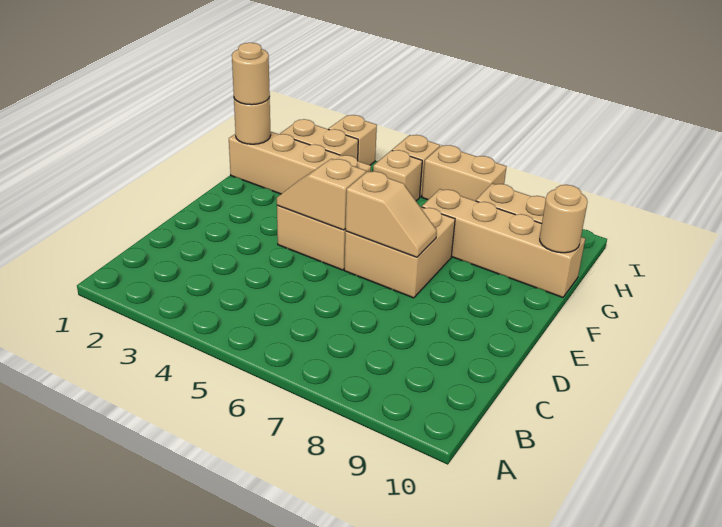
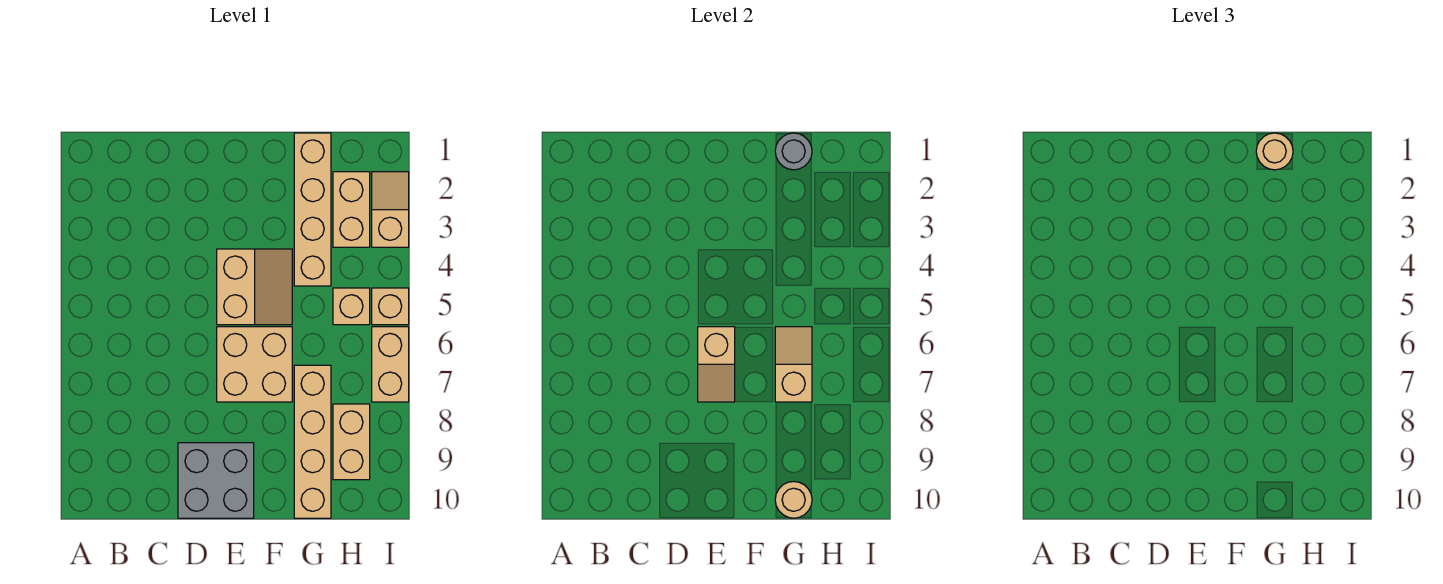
none -> grey brick D9:E10 level 1
tan slope E4:E5 level 2 top 5 -> tan slope G6:G7 level 2 top 7
tan round brick G1 level 2 -> grey round brick G1 level 2

